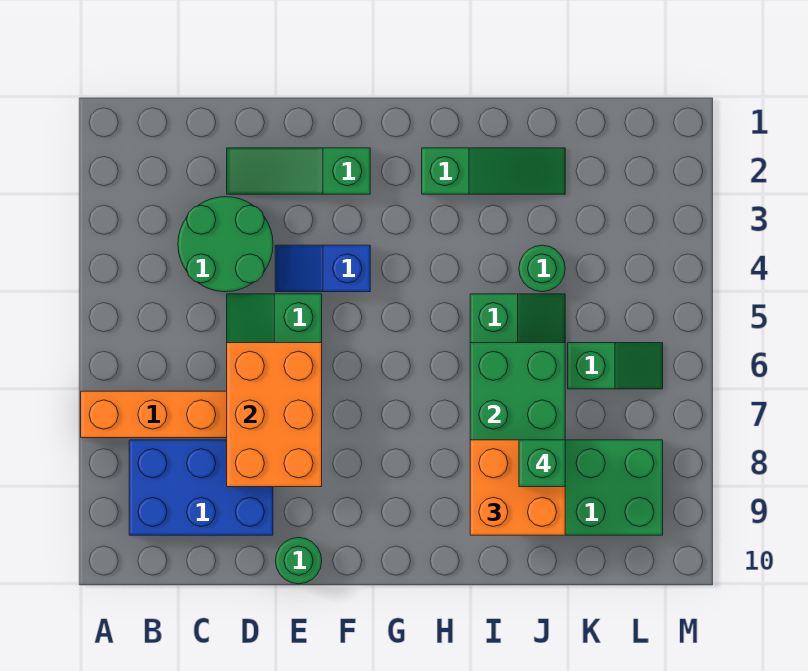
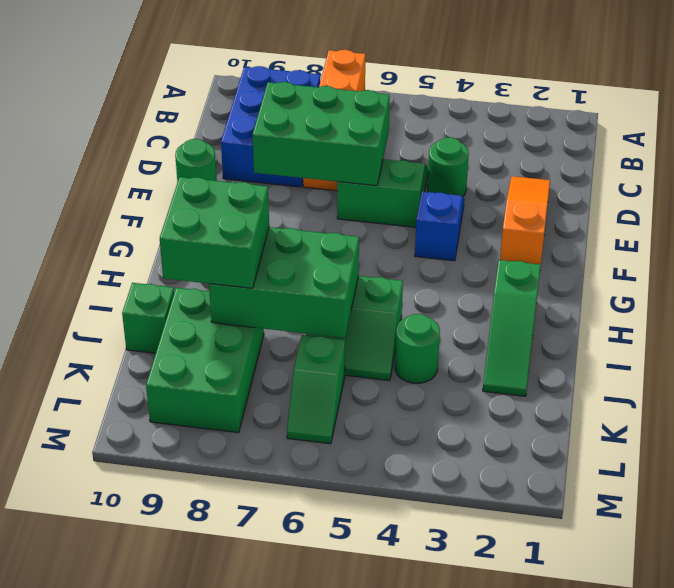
green round brick C3:D4 level 1 -> green round brick D4 level 1
green slope D2:F2 level 1 top F -> orange slope D2:F2 level 1 top F
orange brick D6:E8 level 2 -> green brick D6:E8 level 2
orange brick I8:J9 level 3 -> green brick I8:J9 level 3
green brick J8 level 4 -> green brick J10 level 1

